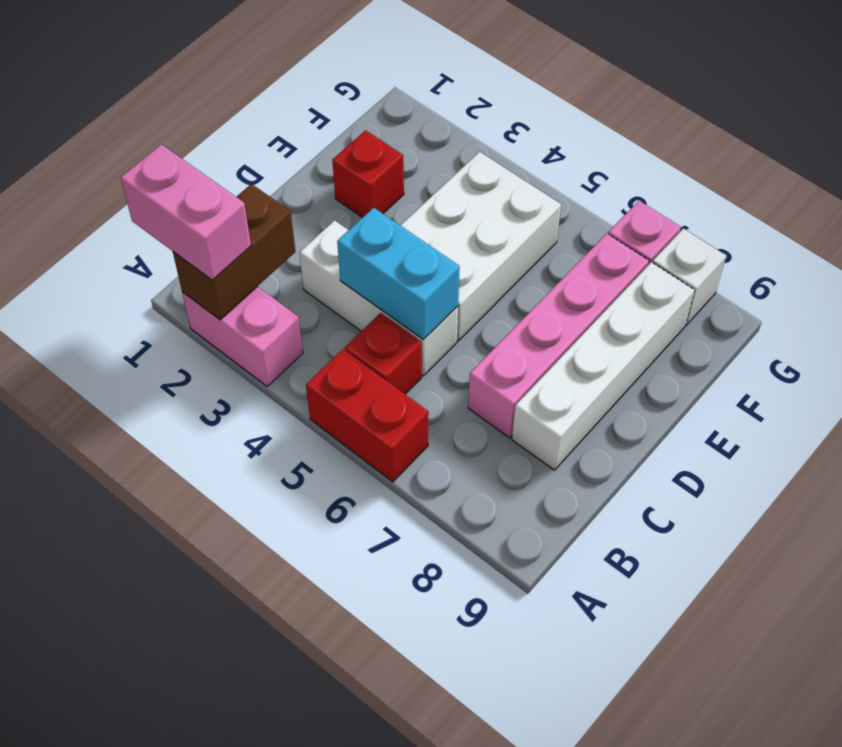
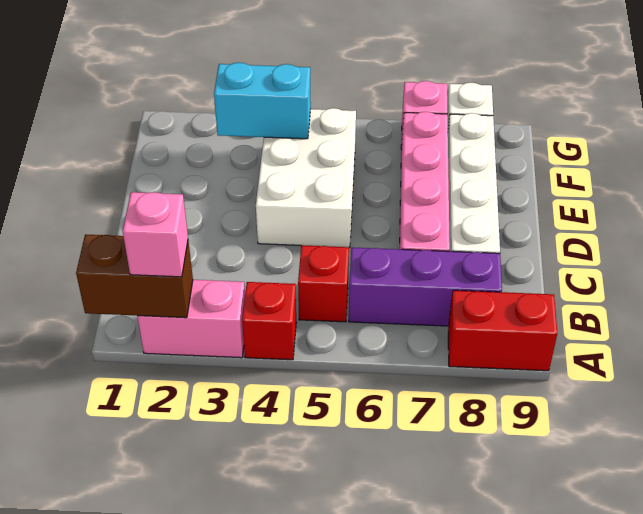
pink brick A1:A2 level 3 -> pink brick A2 level 3
brown brick A2:B2 level 2 -> brown brick A1:A2 level 2
red brick A5:A6 level 1 -> red brick A8:A9 level 1
none -> purple brick B6:B8 level 1
white brick C3:C5 level 1 -> none
cyan brick C4:C5 level 2 -> cyan brick F3:F4 level 2
red brick E2 level 1 -> red brick A4 level 1

